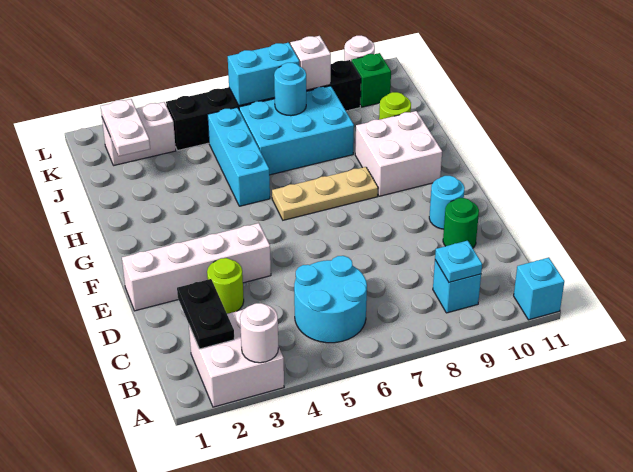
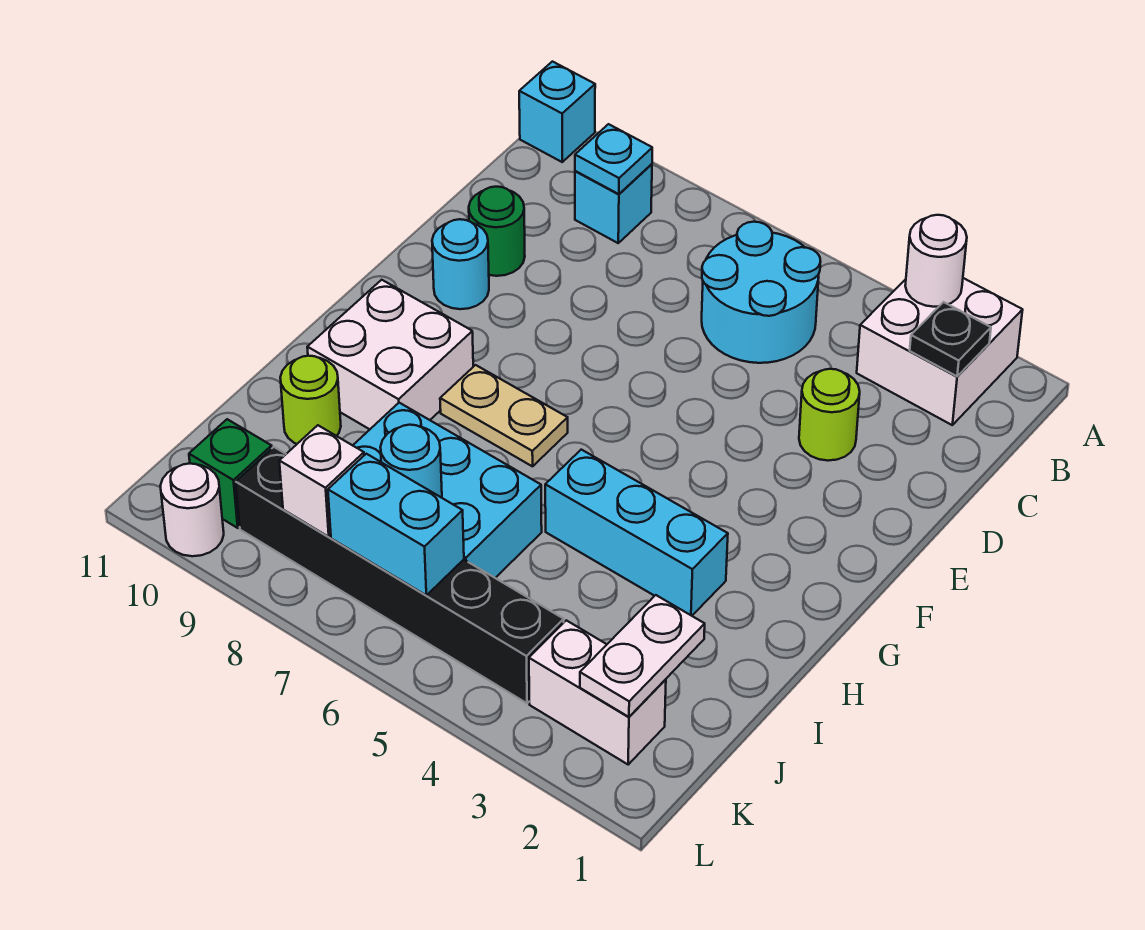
black plate B2:C2 level 2 -> black plate B2 level 2
white brick E1:E4 level 1 -> none
tan plate G6:G8 level 1 -> tan plate G7:G8 level 1
cyan brick H5:J5 level 1 -> cyan brick H3:H5 level 1

